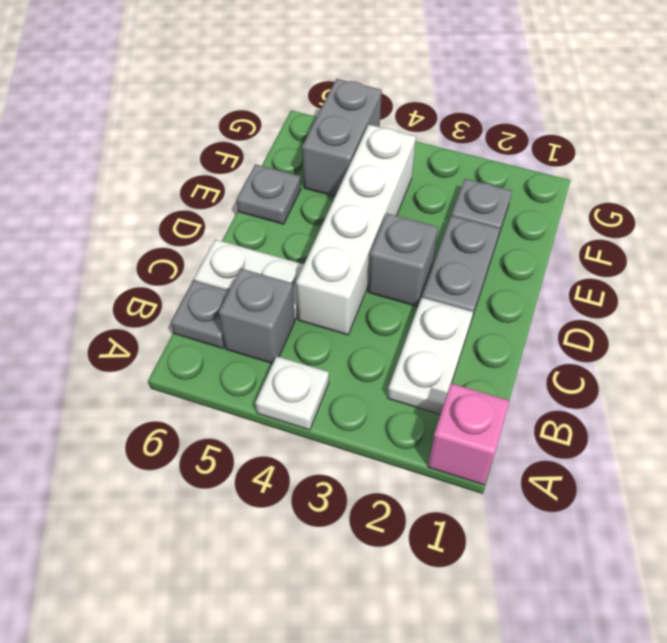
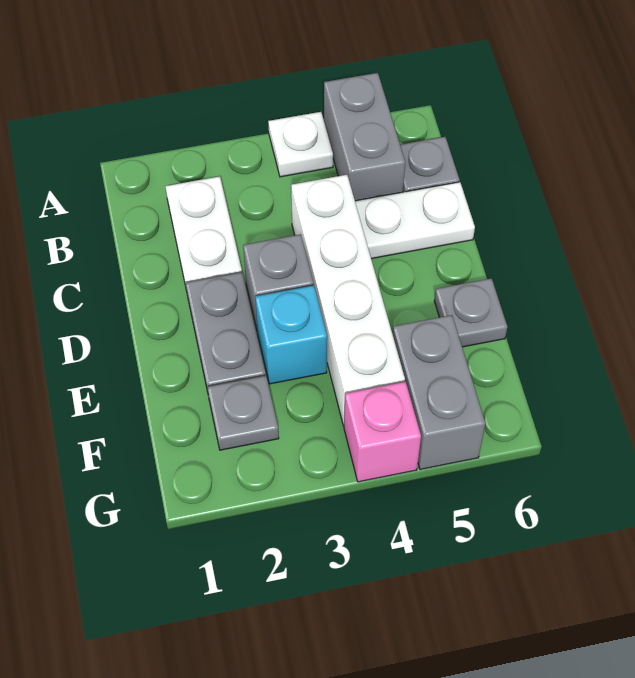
pink brick A1 level 1 -> pink brick G4 level 1
grey brick B5 level 1 -> grey brick A5:B5 level 1
none -> cyan brick E3 level 1

